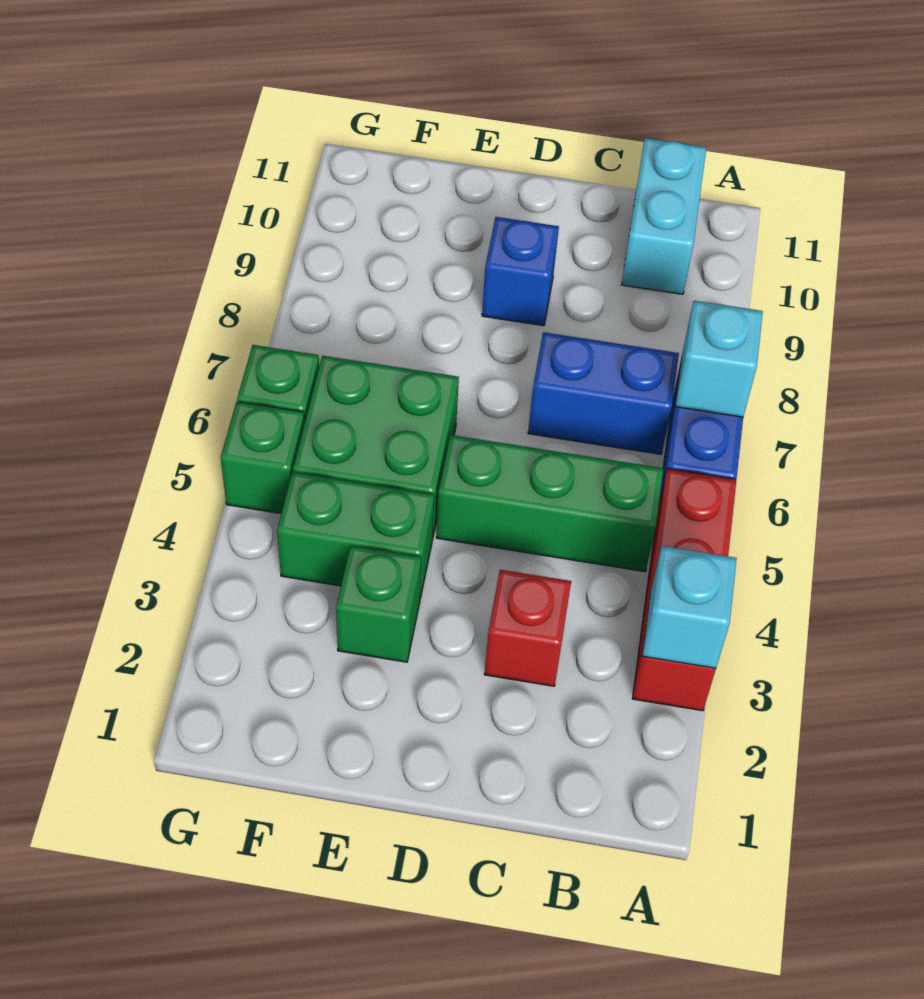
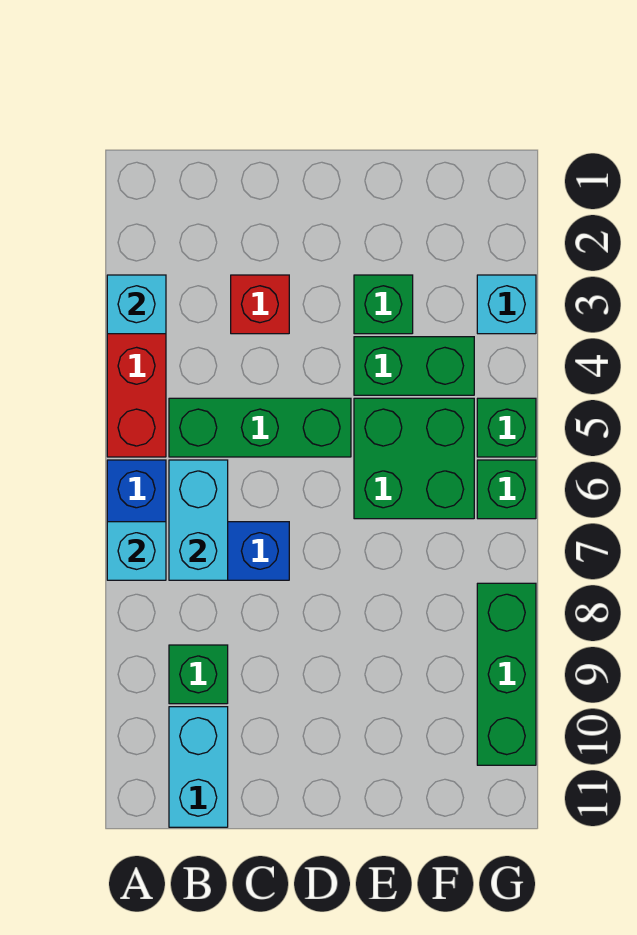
none -> cyan brick B6:B7 level 2
none -> green brick B9 level 1
blue brick D9 level 1 -> none
none -> cyan brick G3 level 1
none -> green brick G8:G10 level 1

